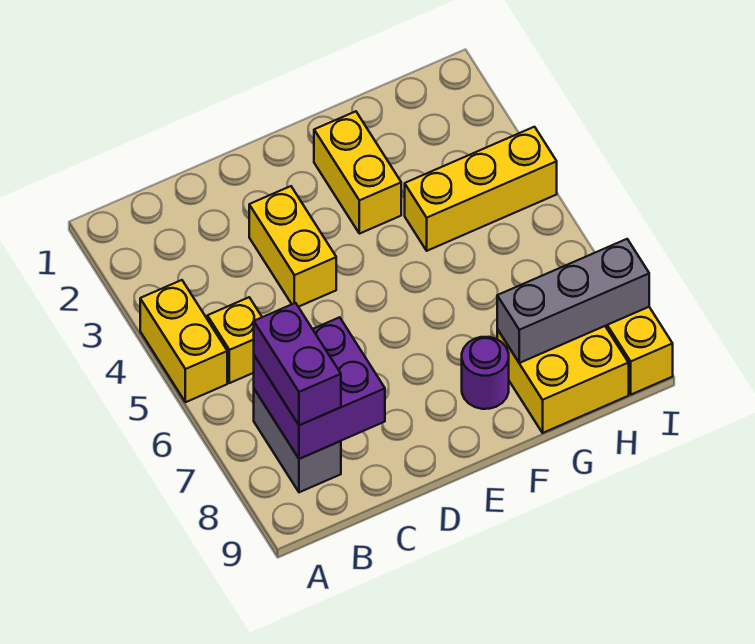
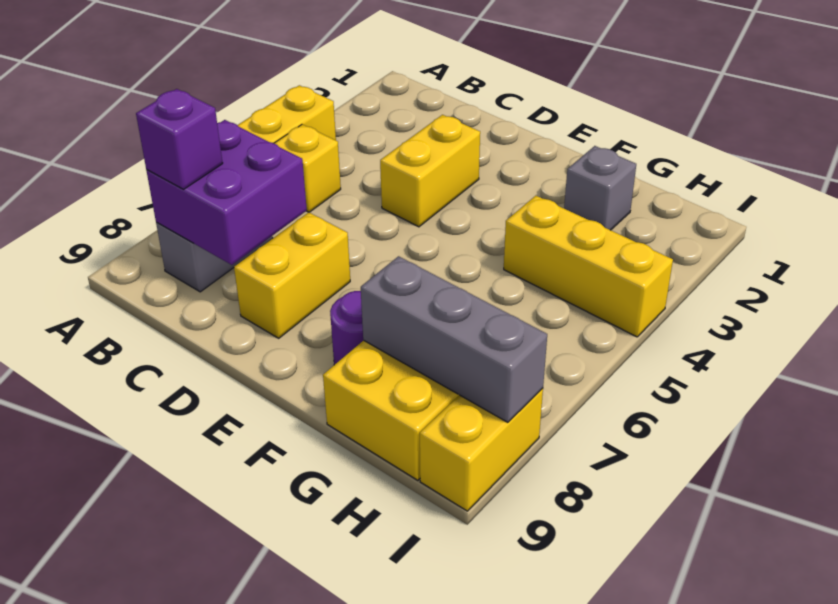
purple brick B7:B8 level 3 -> purple brick B8 level 3
yellow brick F2:F3 level 1 -> yellow brick D7:D8 level 1
none -> grey brick G2 level 1

